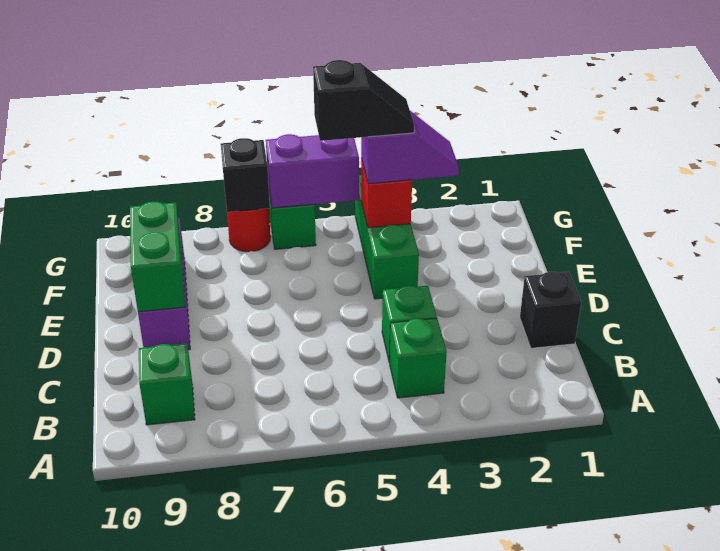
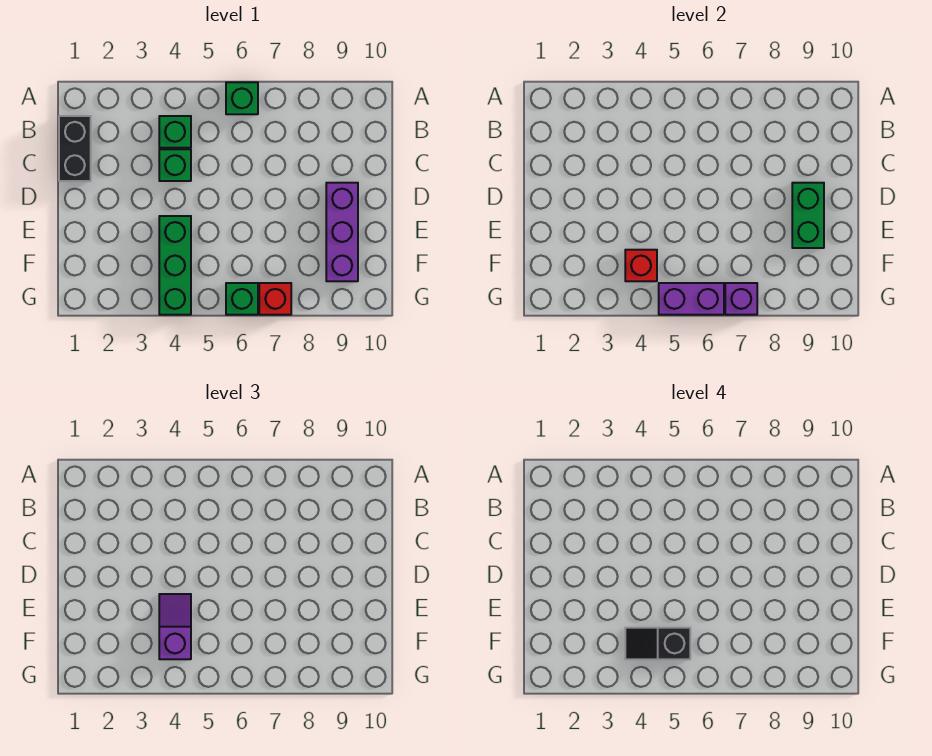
green brick B9 level 1 -> green brick A6 level 1
black brick C1 level 1 -> black brick B1:C1 level 1
purple slope F3:F4 level 3 top 4 -> purple slope E4:F4 level 3 top F
red round brick G7 level 1 -> red brick G7 level 1
black brick G7 level 2 -> purple brick G7 level 2

